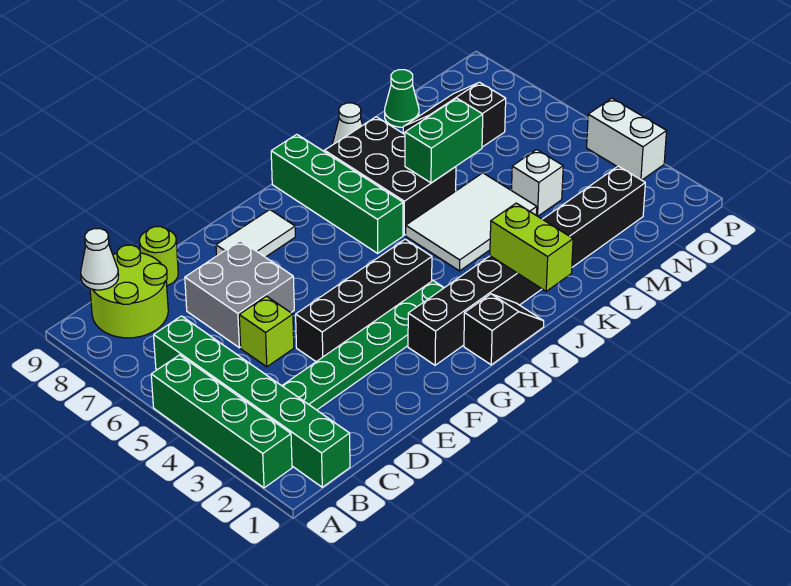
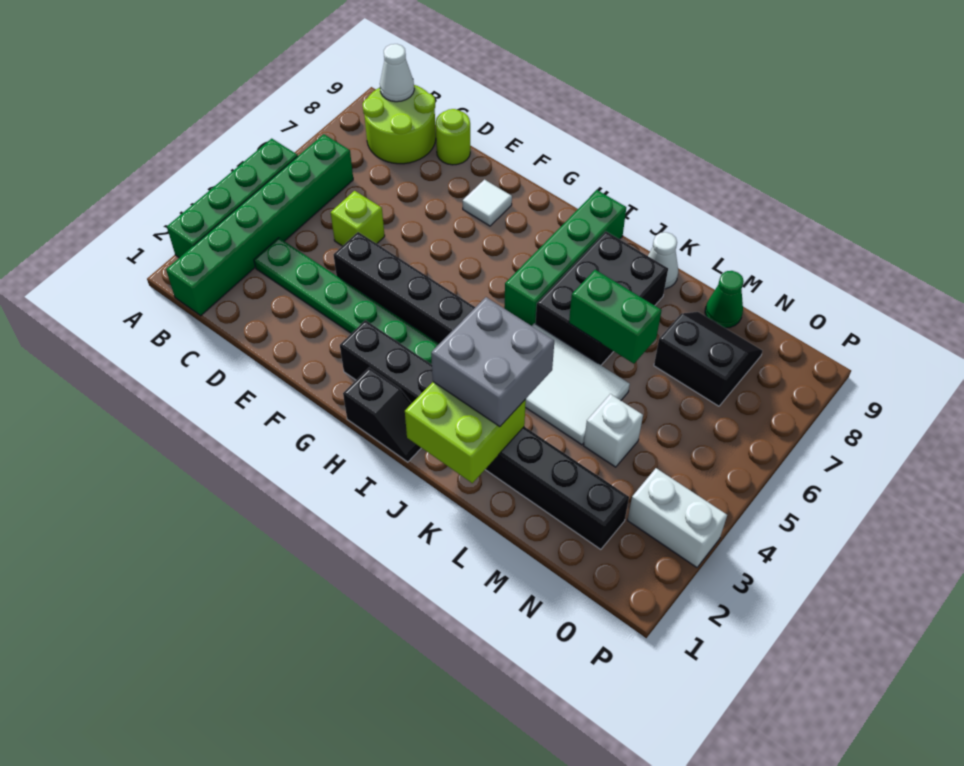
grey brick D6:E7 level 1 -> grey brick J2:K3 level 3
white tile F8:G8 level 1 -> white tile F8 level 1
lime brick J1:J2 level 2 -> lime brick J1:K2 level 2
white brick P3:P4 level 1 -> white brick O3:P3 level 1

